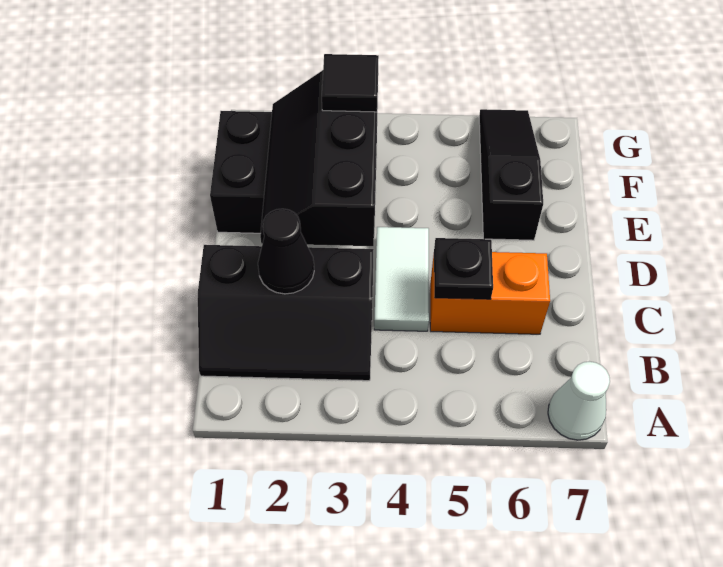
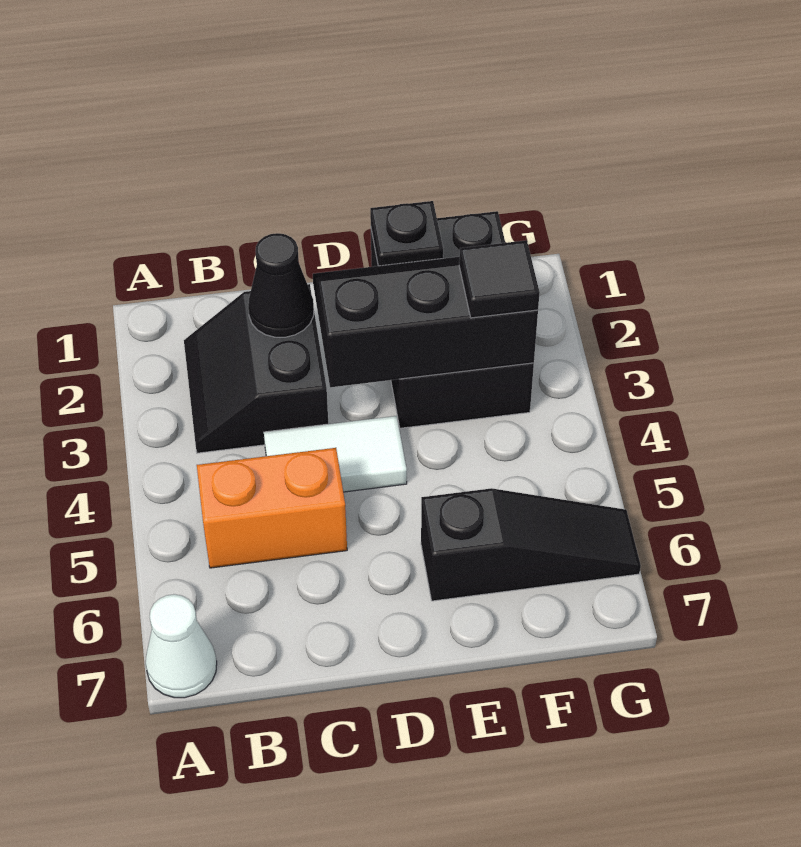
black slope B1:C3 level 1 top C -> black slope B2:C3 level 1 top C
orange brick C5:C6 level 1 -> orange brick B5:C5 level 1
black plate C5 level 2 -> black plate E1 level 2

